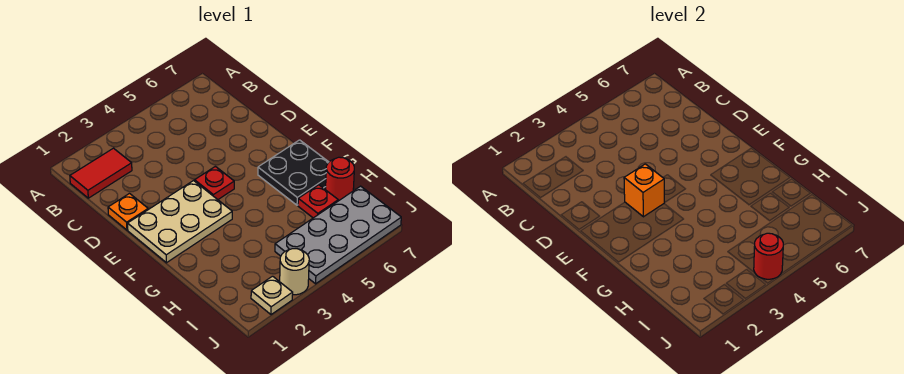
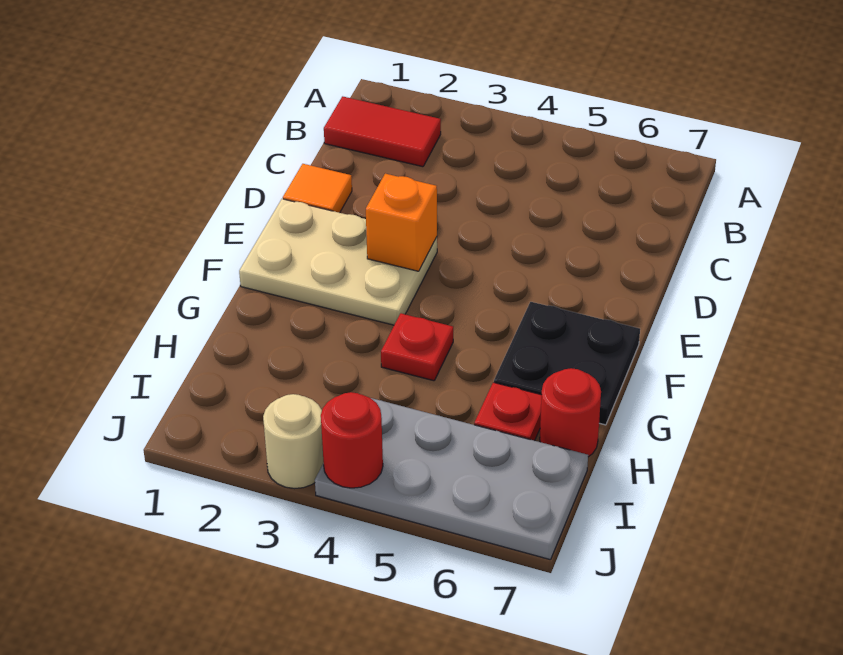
orange plate D1 level 1 -> orange tile D1 level 1
red plate E4 level 1 -> red plate G4 level 1
tan plate J2 level 1 -> none

